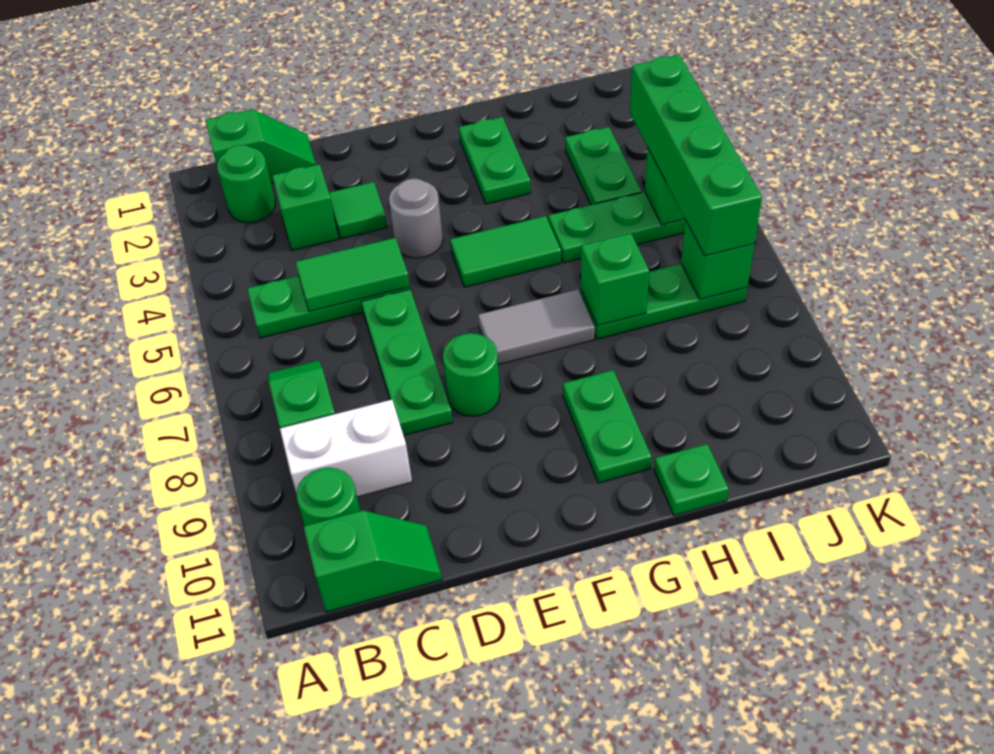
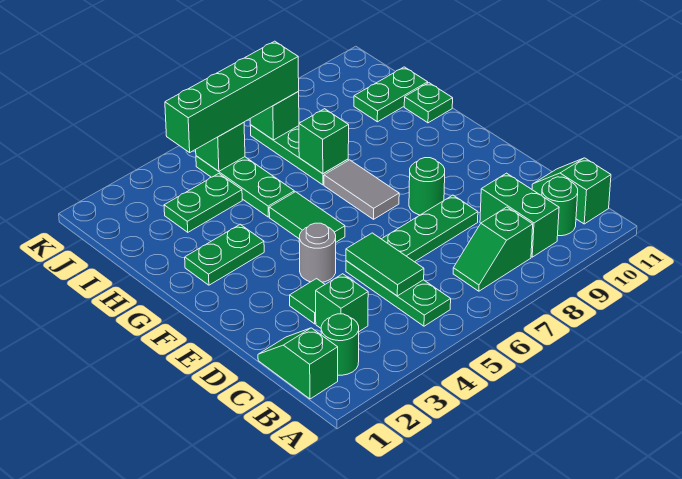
white brick B9:C9 level 1 -> green brick B9:C9 level 1
green plate G9:G10 level 1 -> green plate I10:I11 level 1

